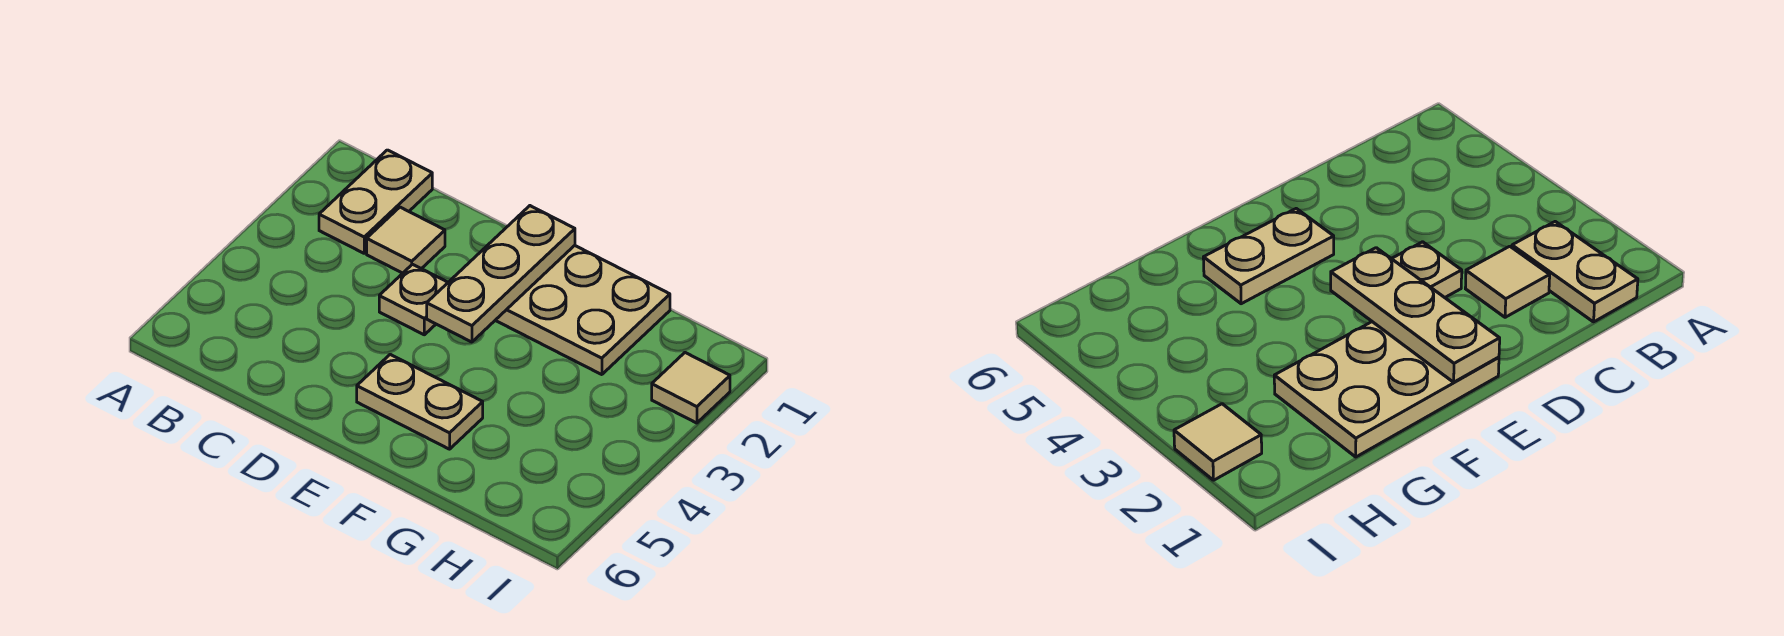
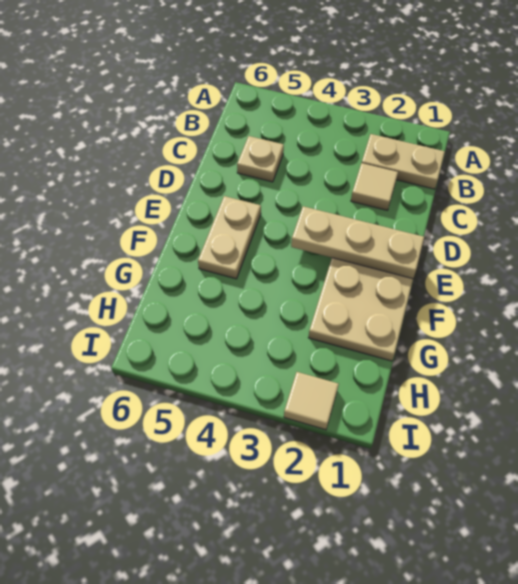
tan plate D3 level 1 -> tan plate C5 level 1

